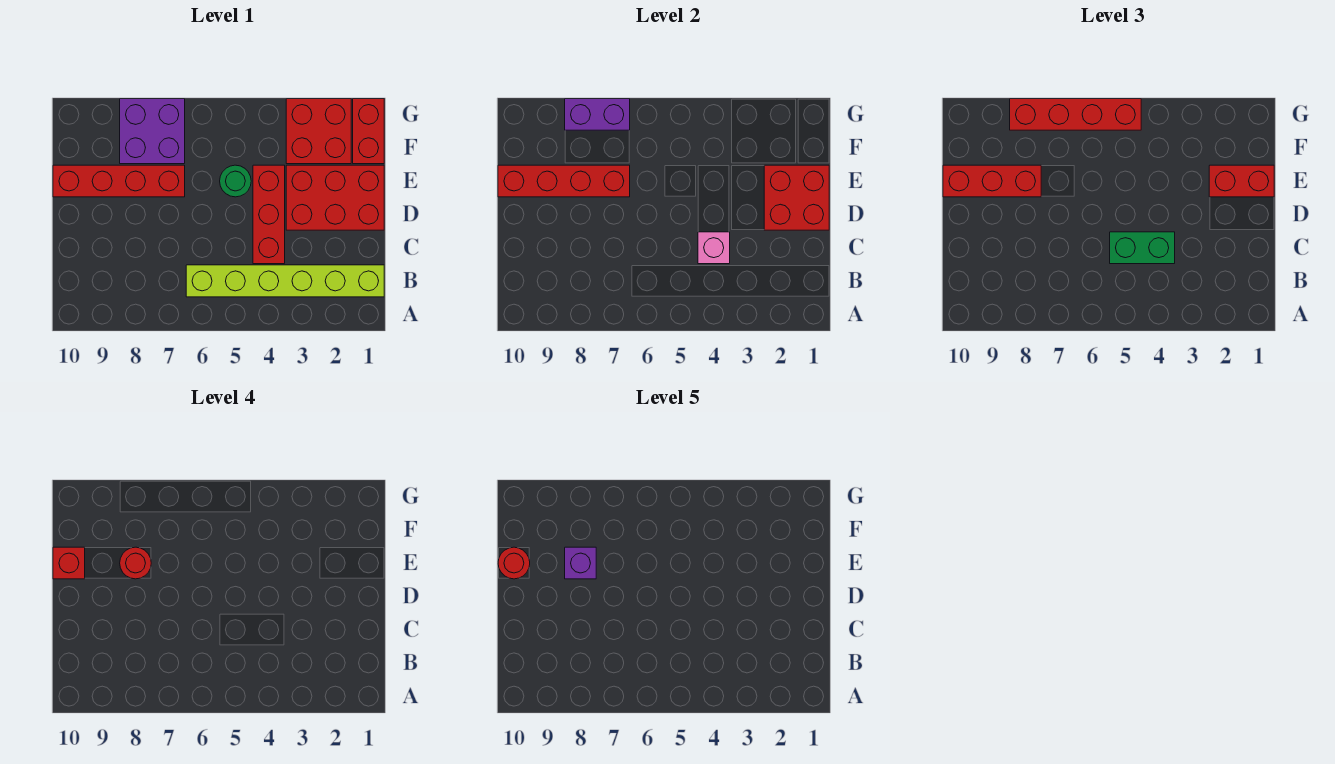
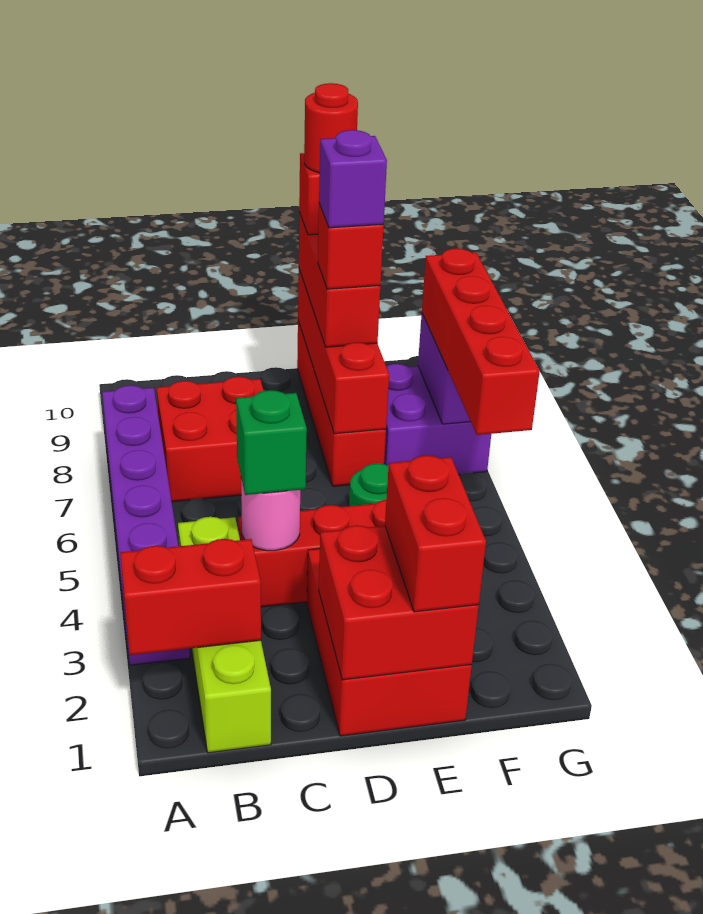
none -> purple brick A3:A8 level 1
lime brick B1:B6 level 1 -> lime brick B1:B4 level 1
pink brick C4 level 2 -> pink round brick C4 level 2
green brick C4:C5 level 3 -> green brick C4 level 3
red round brick E8 level 4 -> red brick E8 level 4
red brick F1:G1 level 1 -> red brick A2:B2 level 2
red brick F2:G3 level 1 -> red brick B7:C8 level 1

